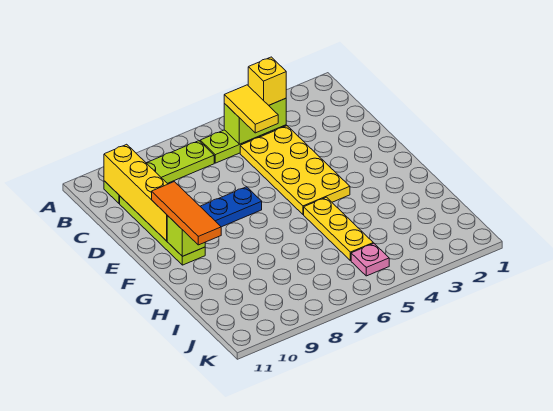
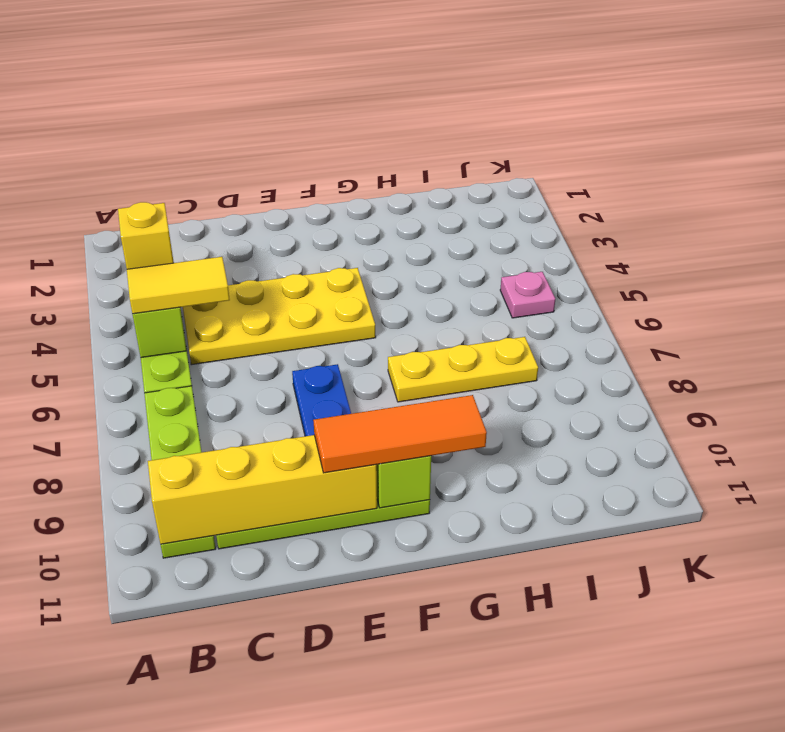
yellow plate G5:I5 level 1 -> yellow plate G7:I7 level 1

